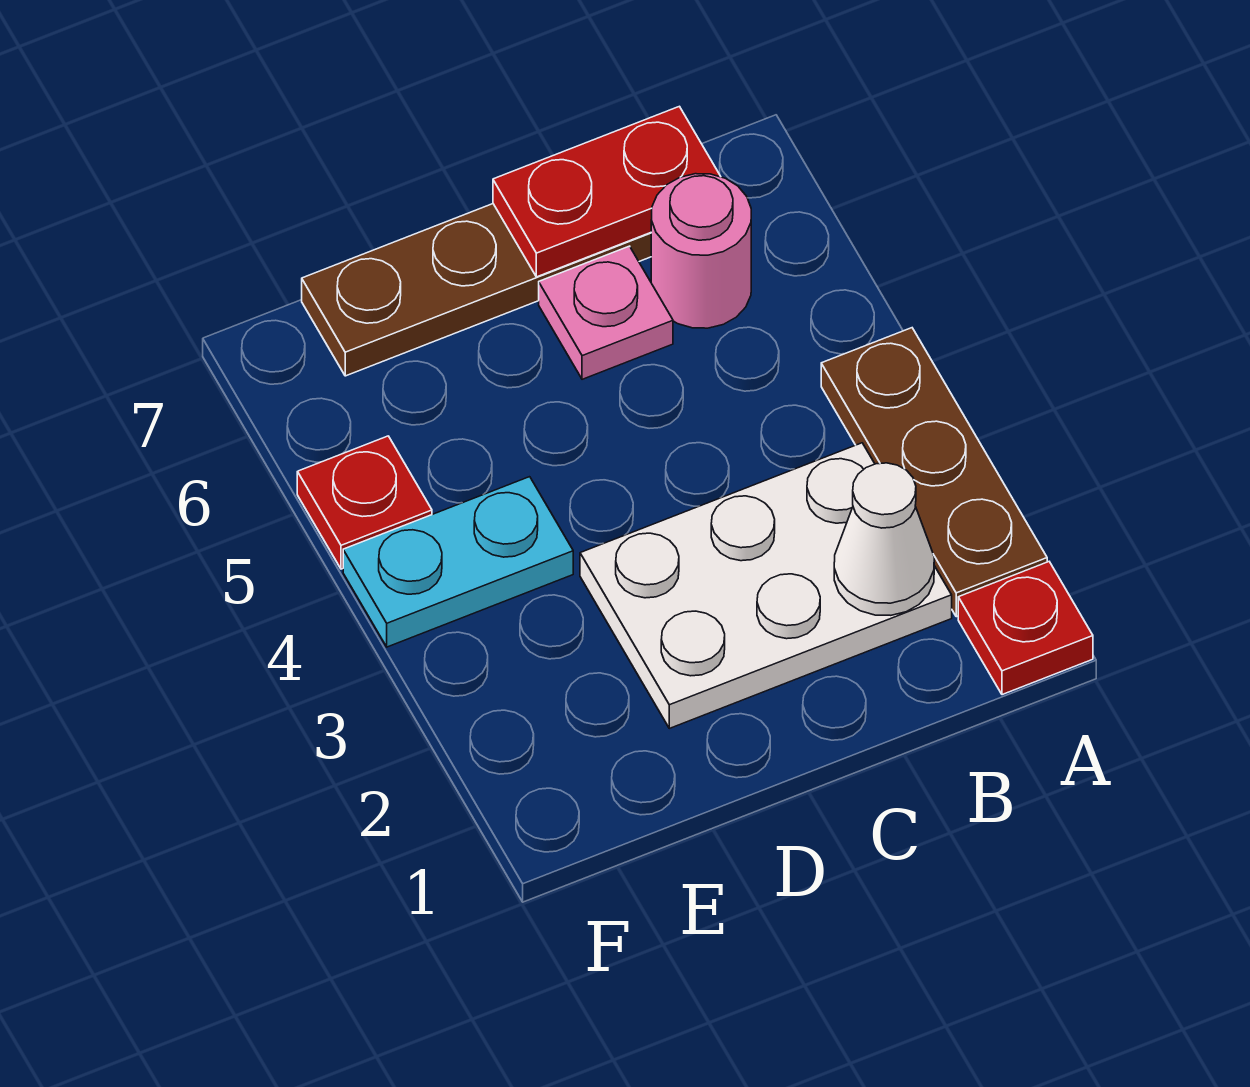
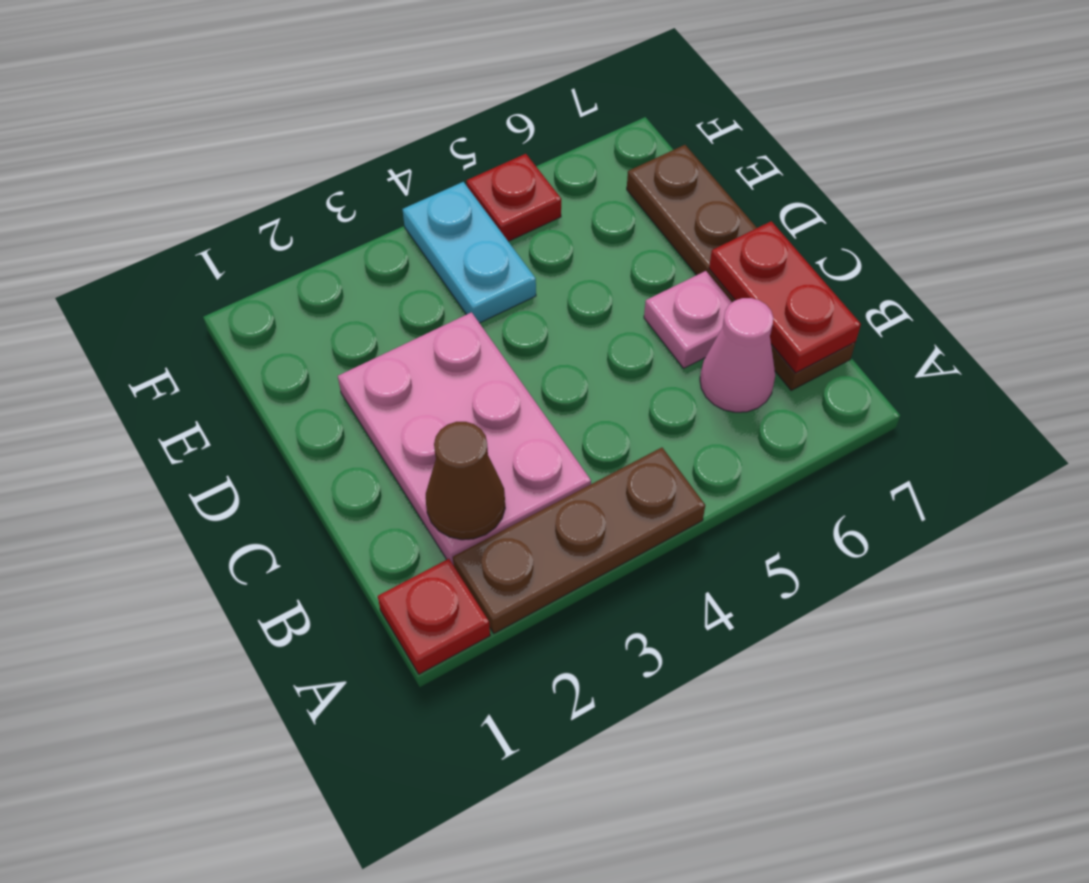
white plate B2:D3 level 1 -> pink plate B2:D3 level 1
white cone B2 level 2 -> brown cone B2 level 2
pink round brick B6 level 1 -> pink cone B6 level 1

